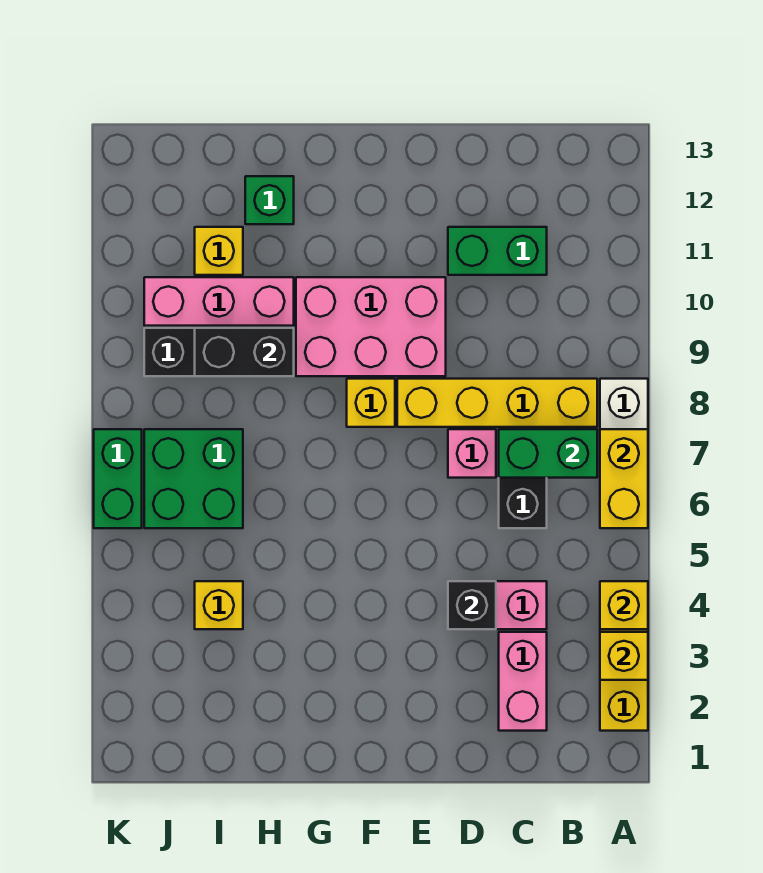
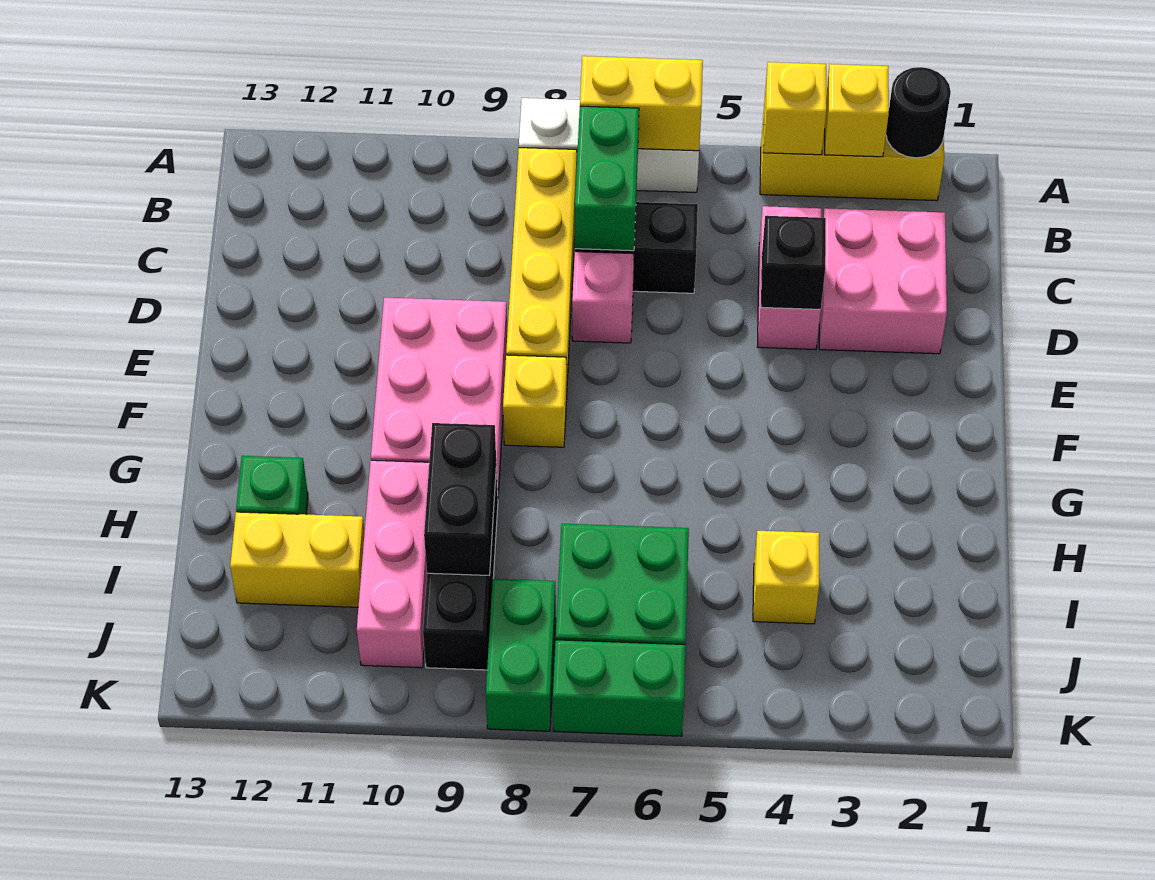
none -> black round brick A2 level 2
pink brick C2:C3 level 1 -> pink brick C2:D3 level 1
green brick C11:D11 level 1 -> green brick J8:K8 level 1
yellow brick I11 level 1 -> yellow brick I11:I12 level 1

